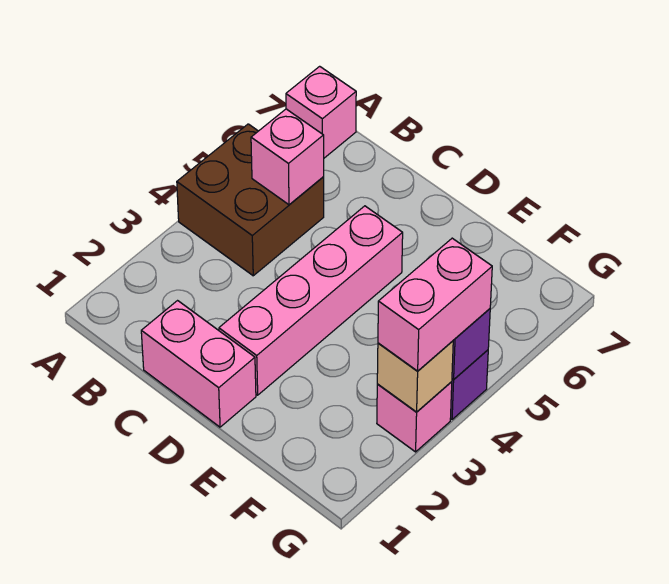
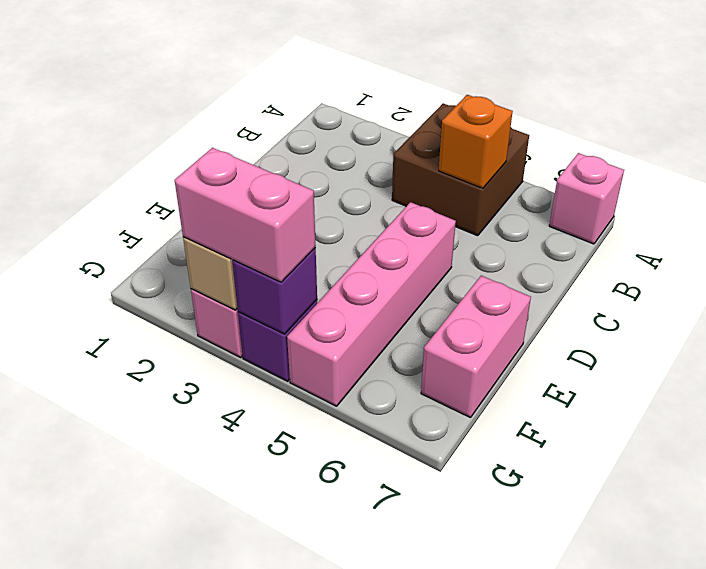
pink brick B5 level 2 -> orange brick B5 level 2
pink brick C1:D1 level 1 -> pink brick E7:F7 level 1
pink brick D2:D5 level 1 -> pink brick D5:G5 level 1

